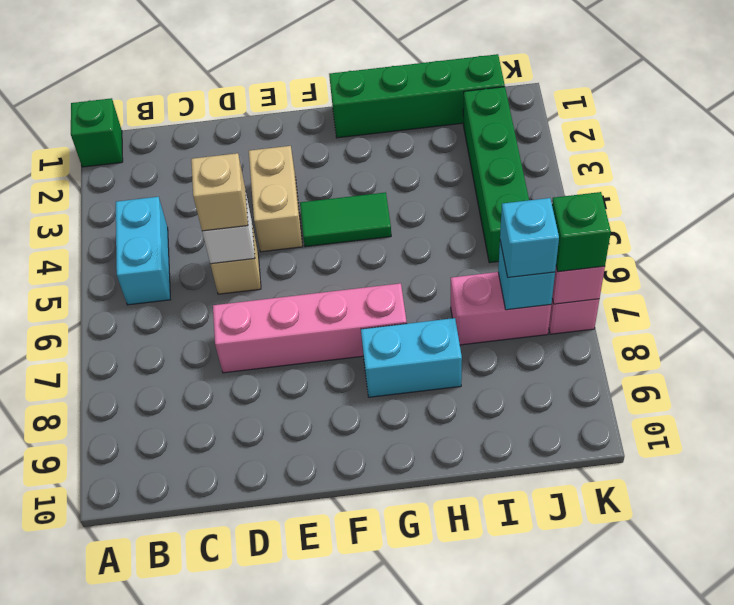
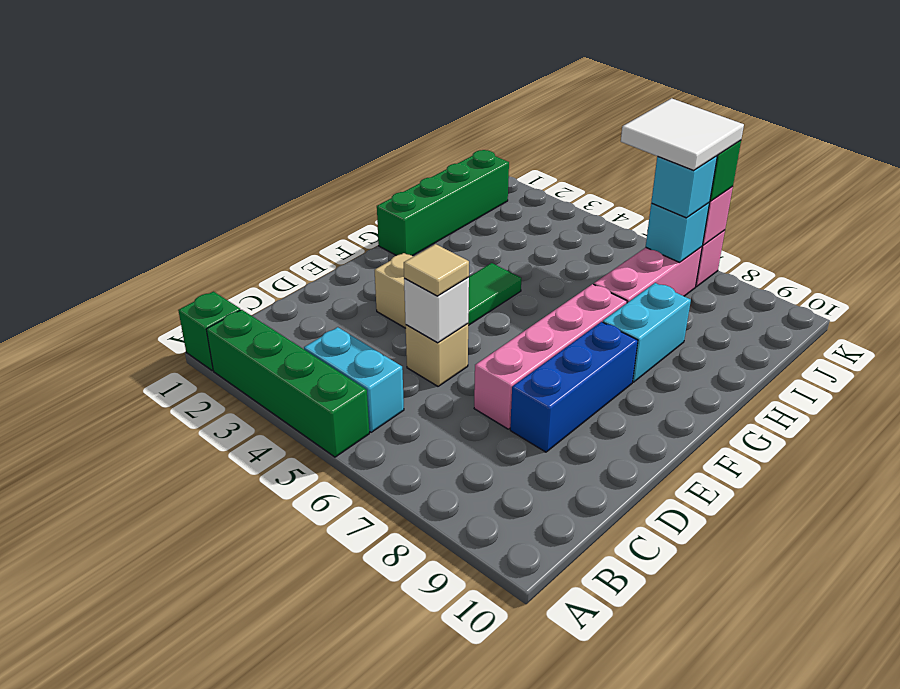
tan brick D5 level 3 -> tan tile D5 level 3
none -> blue brick D8:F8 level 1
pink brick I7:J7 level 1 -> pink brick H7:J7 level 1
green brick J2:J5 level 1 -> green brick A2:A5 level 1
none -> white tile J6:K7 level 4

